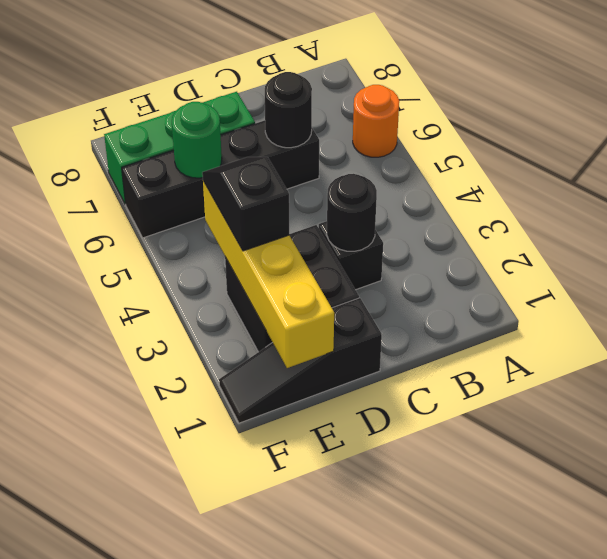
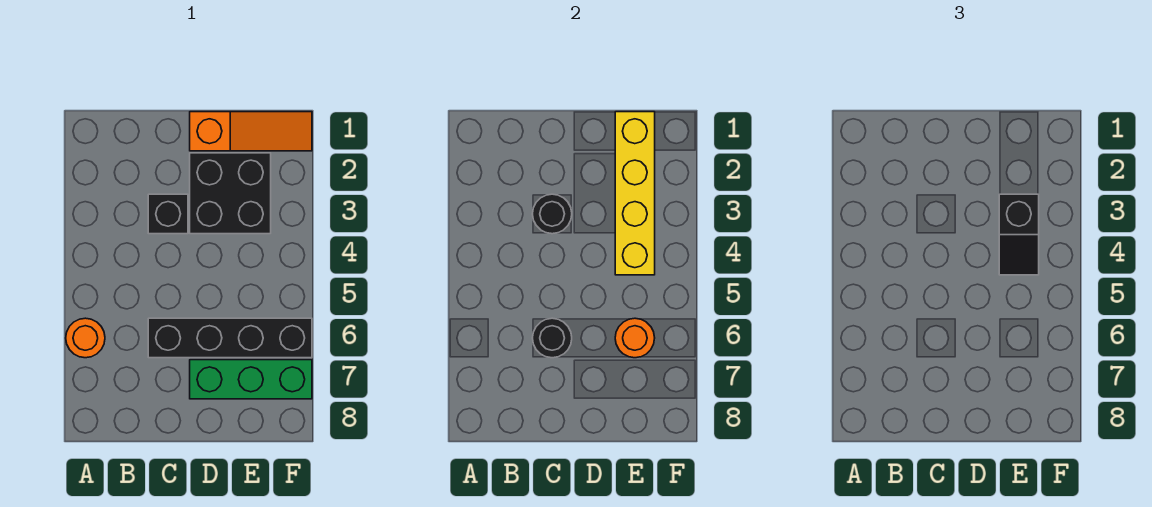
black slope D1:F1 level 1 top D -> orange slope D1:F1 level 1 top D
green round brick E6 level 2 -> orange round brick E6 level 2

